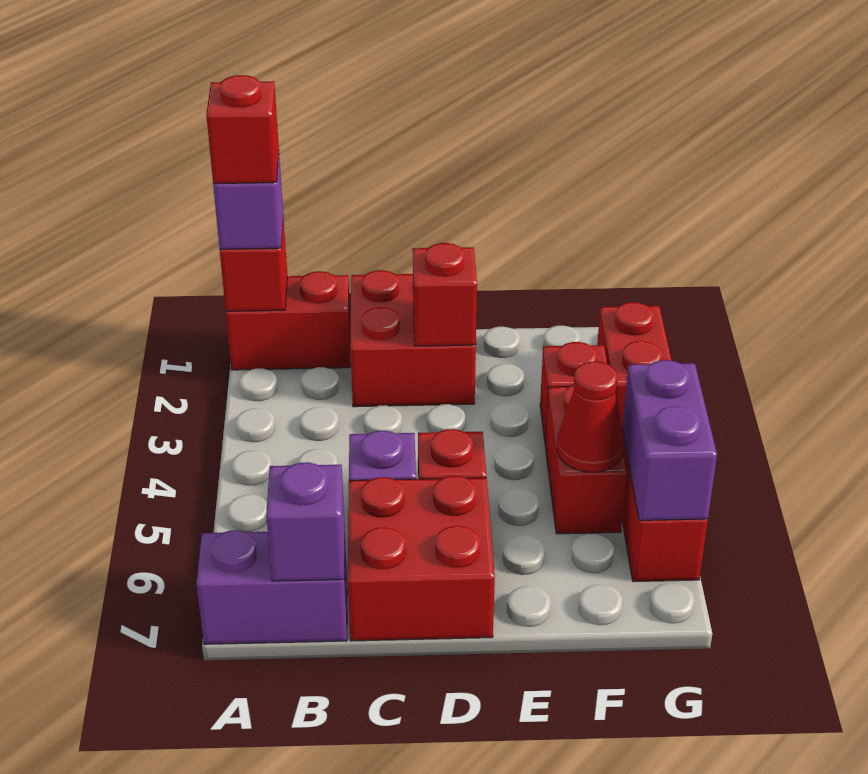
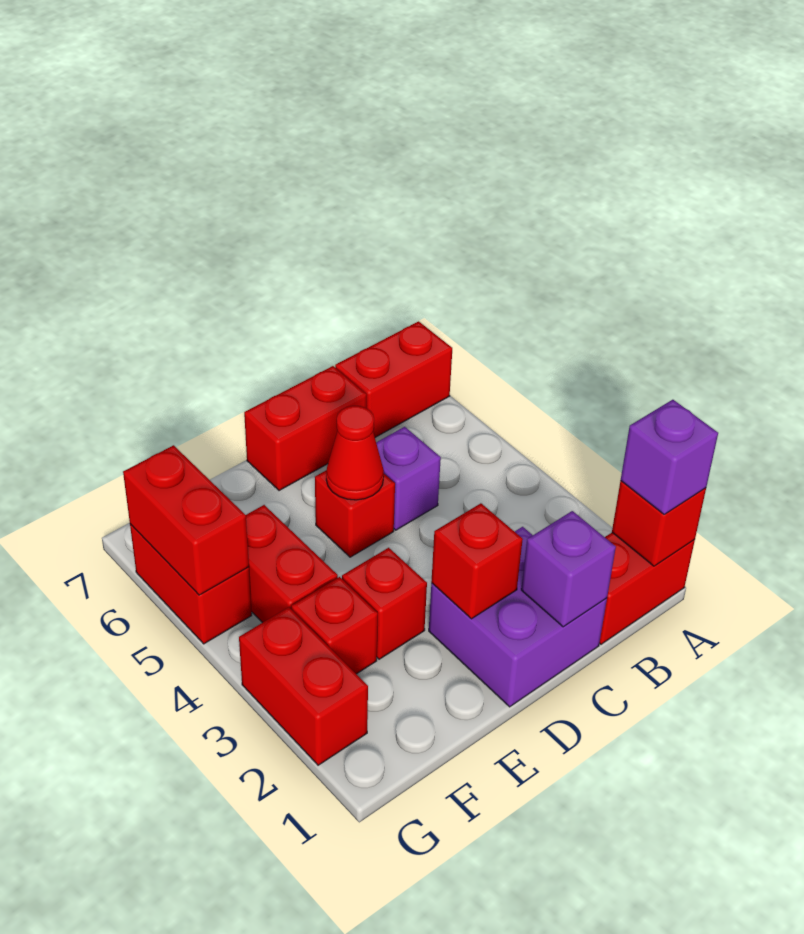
red brick A1 level 4 -> red brick E3 level 1
purple brick A7:B7 level 1 -> red brick A7:B7 level 1
purple brick B7 level 2 -> purple brick C1 level 2
red brick C1:D2 level 1 -> purple brick C1:D2 level 1
red brick C6:D7 level 1 -> red brick C7:D7 level 1
red cone F5 level 2 -> red cone D5 level 2
purple brick G5:G6 level 2 -> red brick G5:G6 level 2

